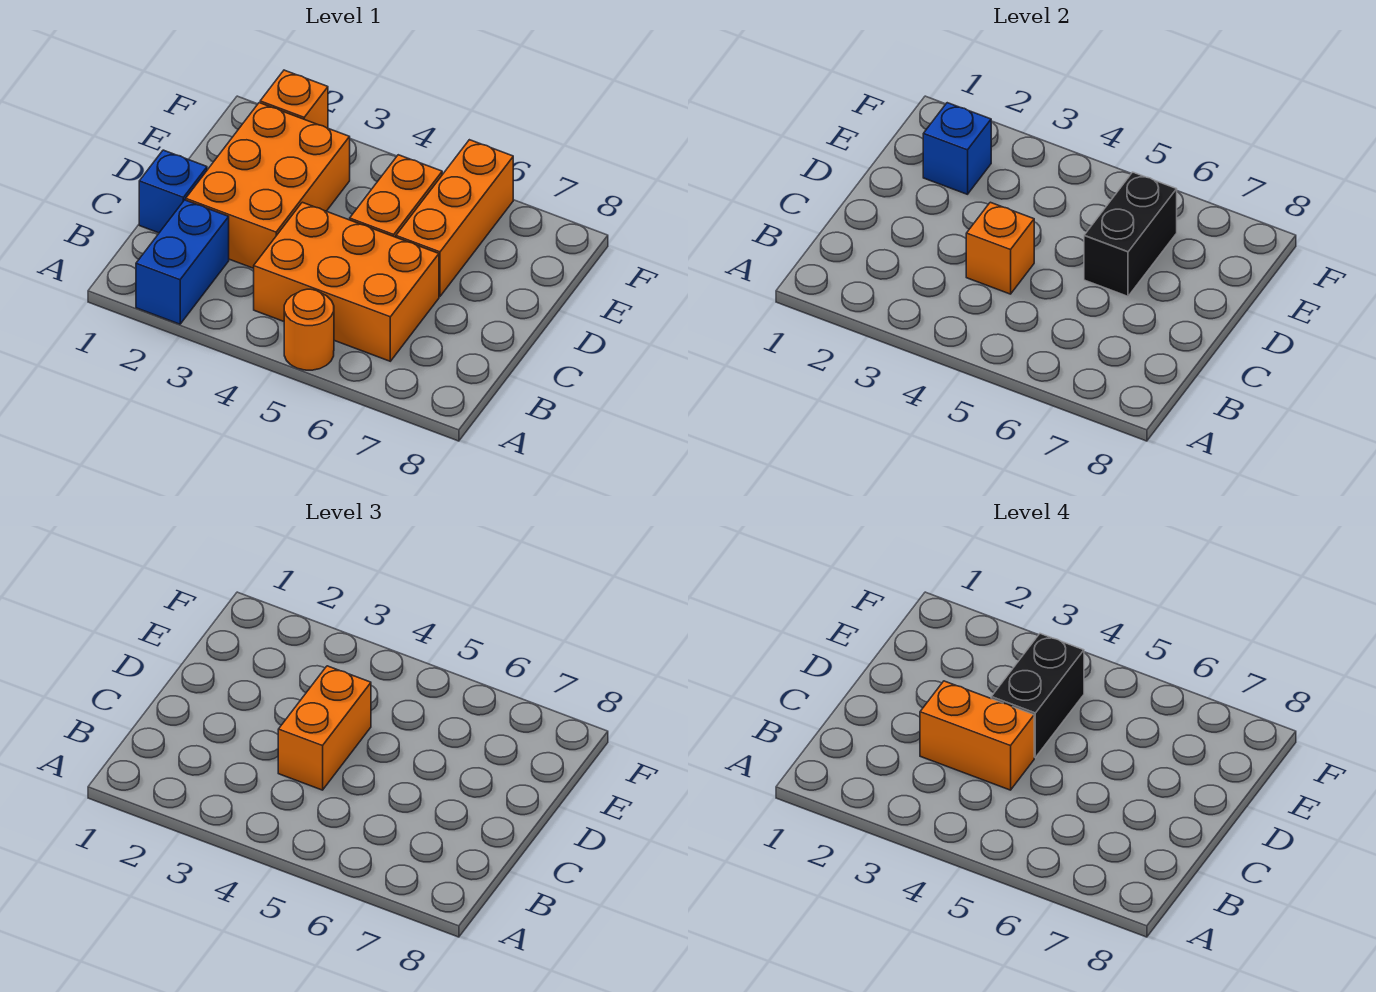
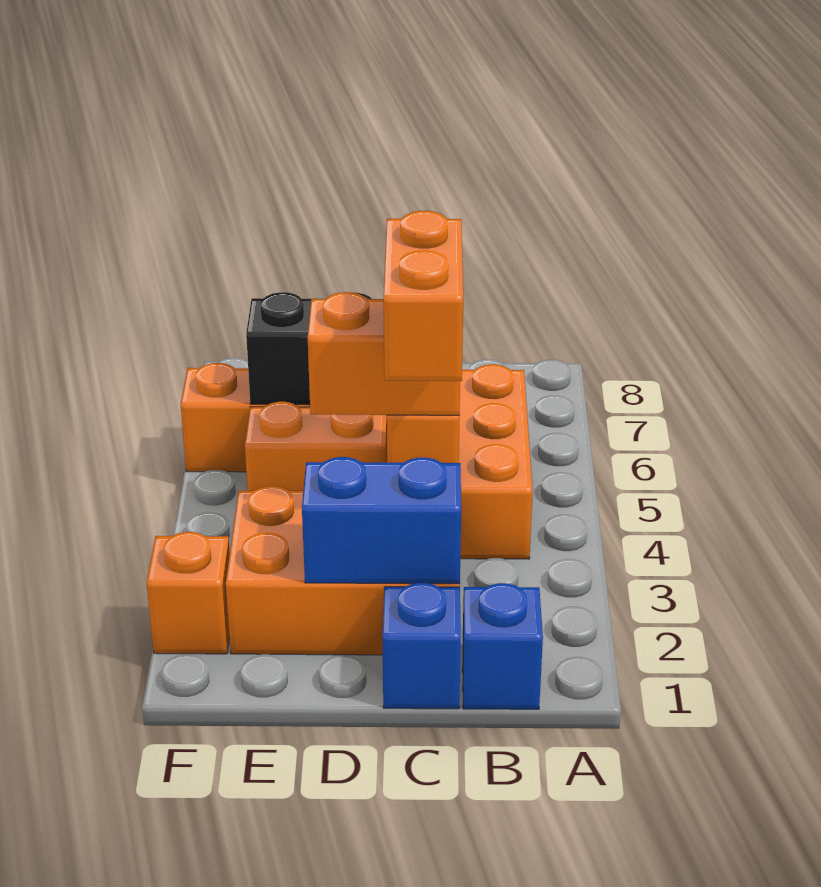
blue brick A2:B2 level 1 -> blue brick C2:D2 level 2
orange round brick A5 level 1 -> none
black brick D4:E4 level 4 -> none
blue brick E2 level 2 -> blue brick B1 level 1

